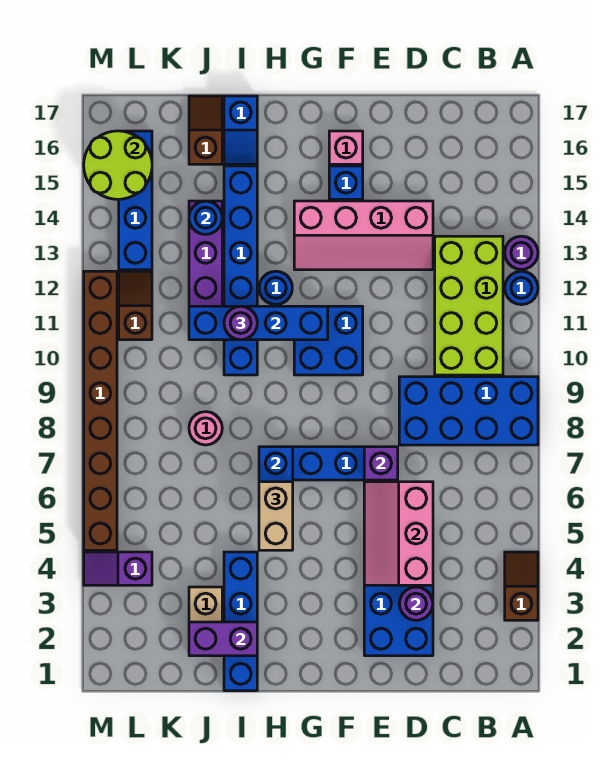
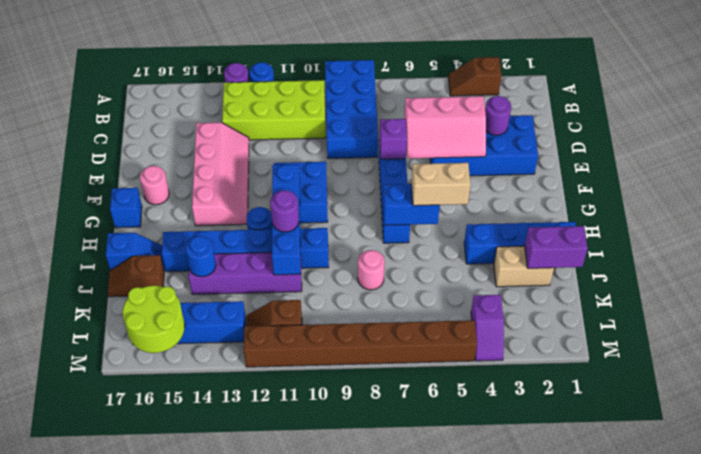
blue brick F15 level 1 -> blue brick G17 level 1
pink brick F16 level 1 -> pink round brick F16 level 1
purple brick I2:J2 level 2 -> purple brick J1:J2 level 2

